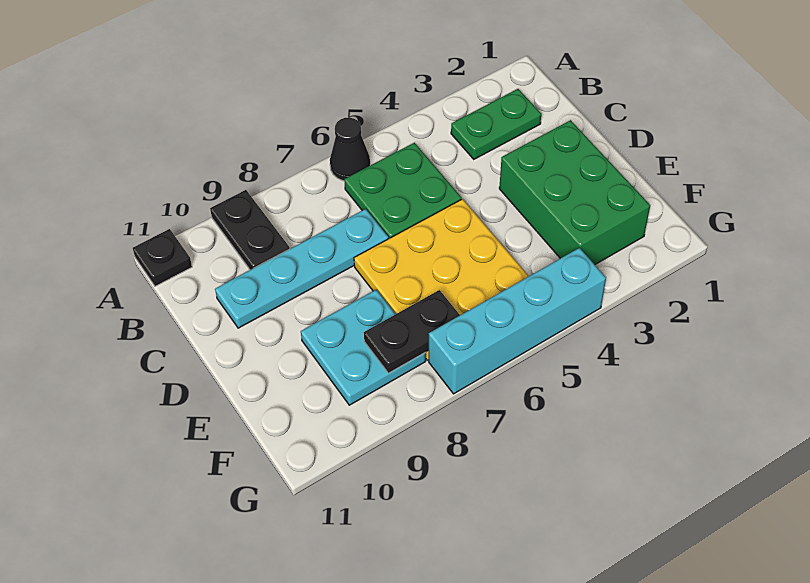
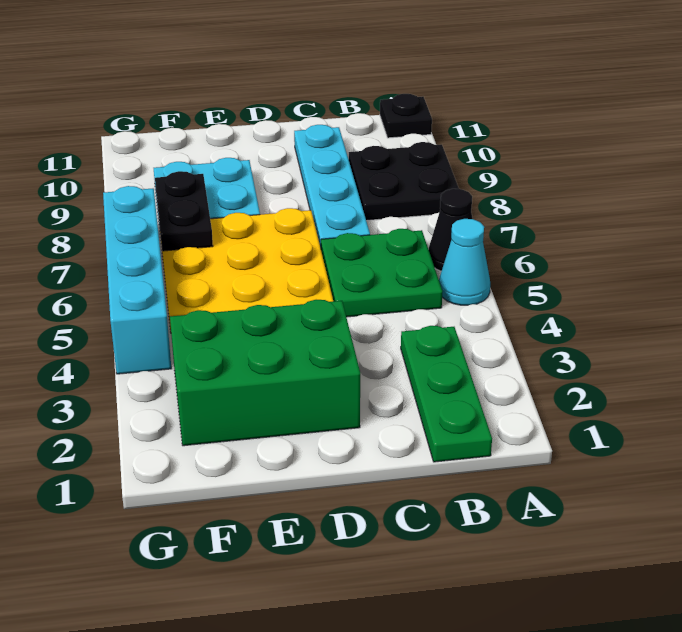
none -> cyan cone A5 level 1
black plate A9:B9 level 1 -> black plate A8:B9 level 1
green plate B2:B3 level 1 -> green plate B1:B3 level 1

